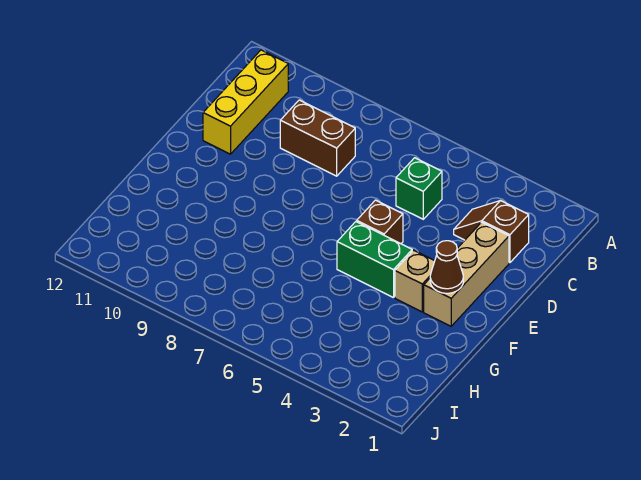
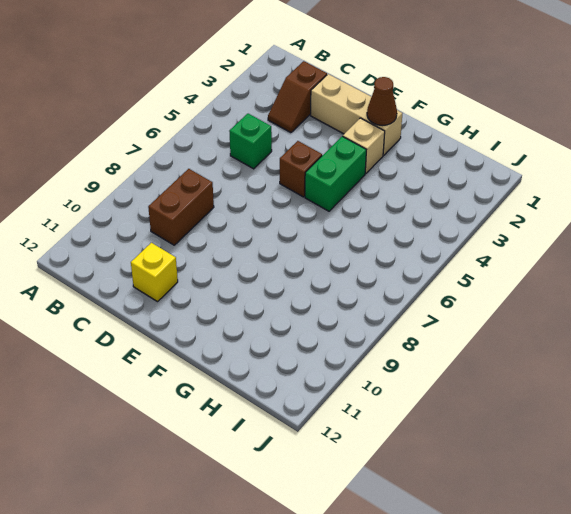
yellow brick B11:D11 level 1 -> yellow brick D11 level 1

